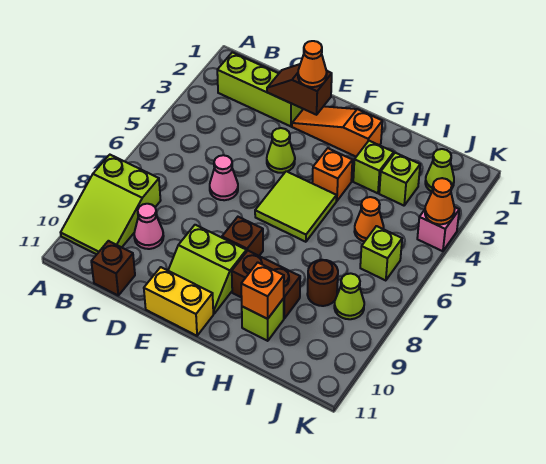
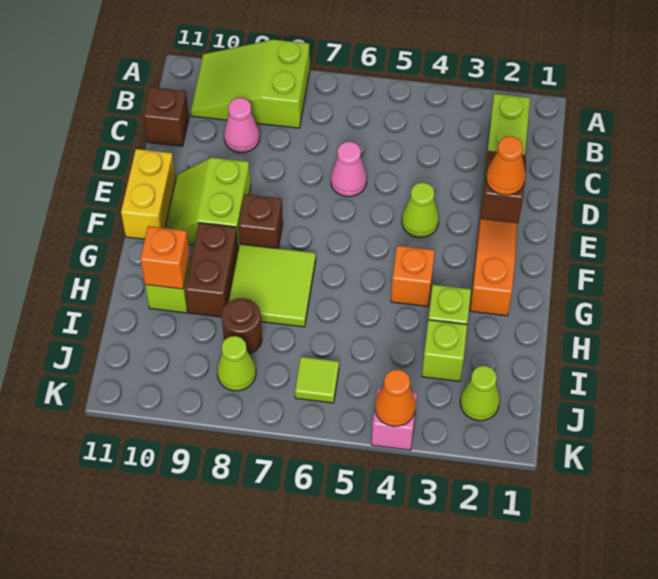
lime tile F5:G6 level 1 -> lime tile G7:H8 level 1
orange cone I5 level 1 -> none
lime brick J6 level 1 -> lime tile J6 level 1

